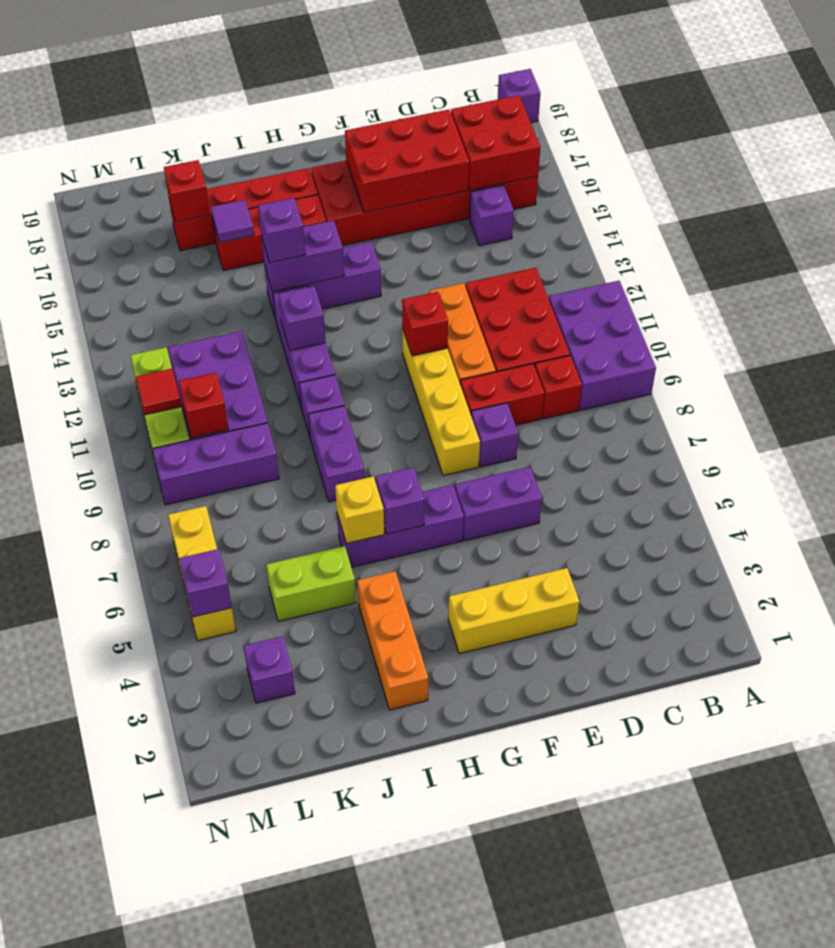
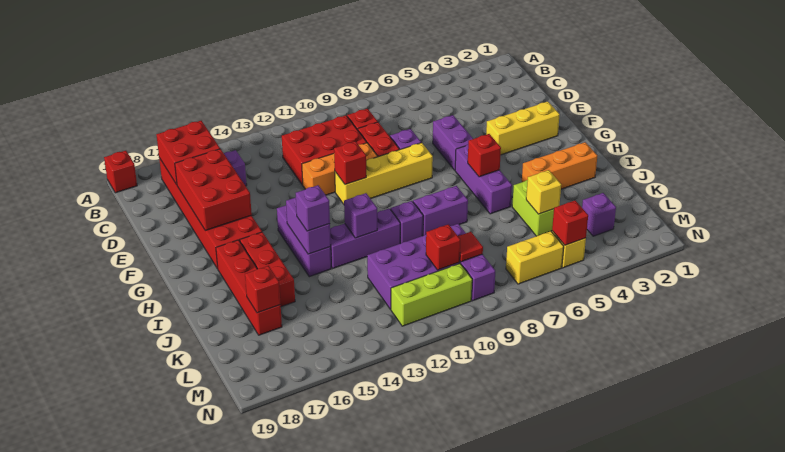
purple brick A9:B11 level 1 -> none
purple brick A19 level 1 -> red brick A19 level 1
yellow brick E3:G3 level 1 -> yellow brick F2:F4 level 1
purple brick H6 level 2 -> red brick H6 level 2
yellow brick I6 level 2 -> yellow brick K5 level 2
purple tile J16 level 2 -> none
purple brick M5 level 2 -> red brick M5 level 2
red tile M11 level 2 -> red tile L9 level 2

